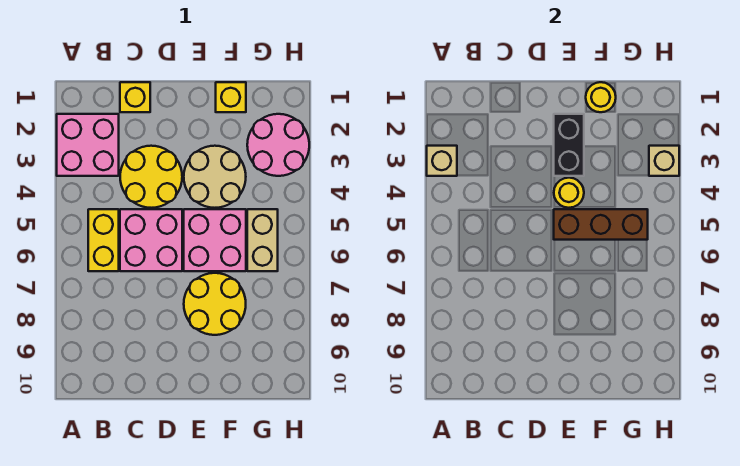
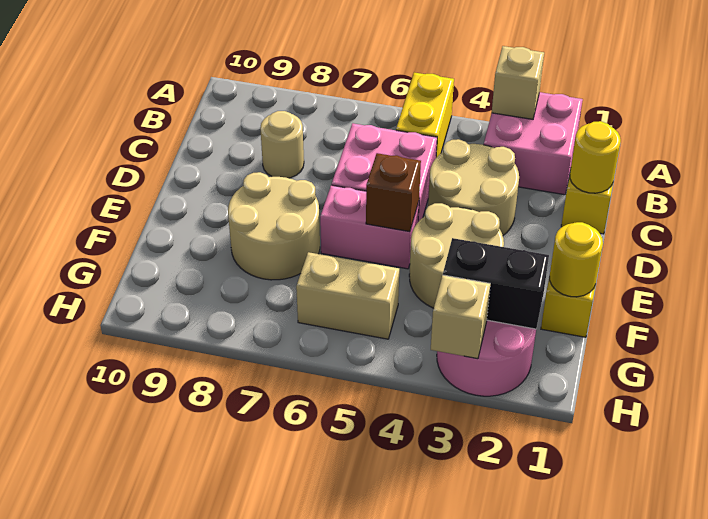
yellow brick B5:B6 level 1 -> yellow brick A5:B5 level 1
yellow round brick C3:D4 level 1 -> tan round brick C3:D4 level 1
none -> tan round brick C8 level 1
black brick E2:E3 level 2 -> black brick G2:G3 level 2
yellow round brick E4 level 2 -> yellow round brick C1 level 2
pink brick E5:F6 level 1 -> pink brick E5:E6 level 1
brown brick E5:G5 level 2 -> brown brick E5 level 2
yellow round brick E7:F8 level 1 -> tan round brick E7:F8 level 1

